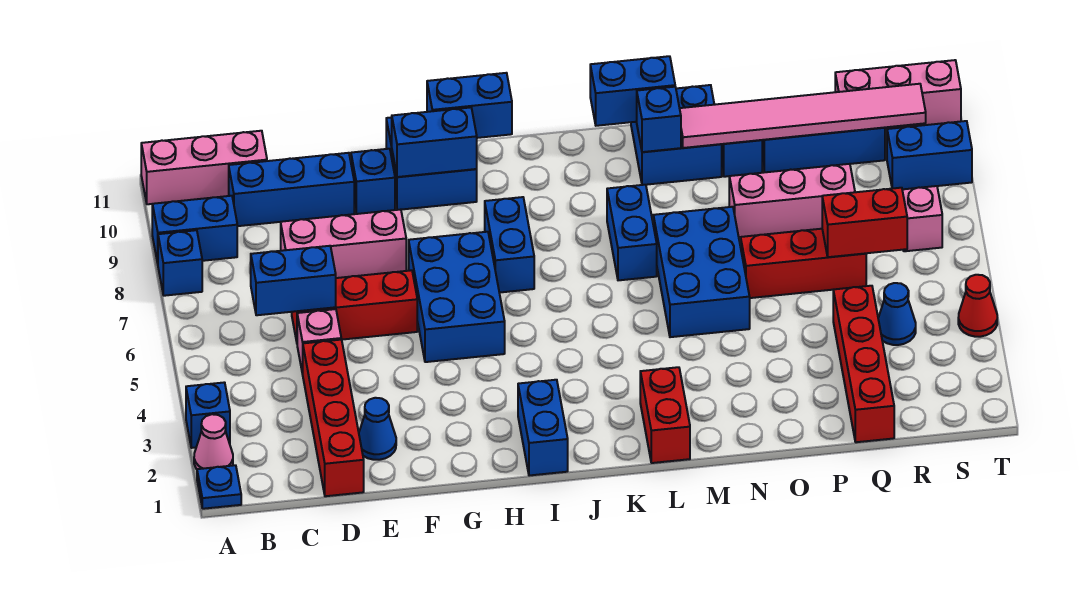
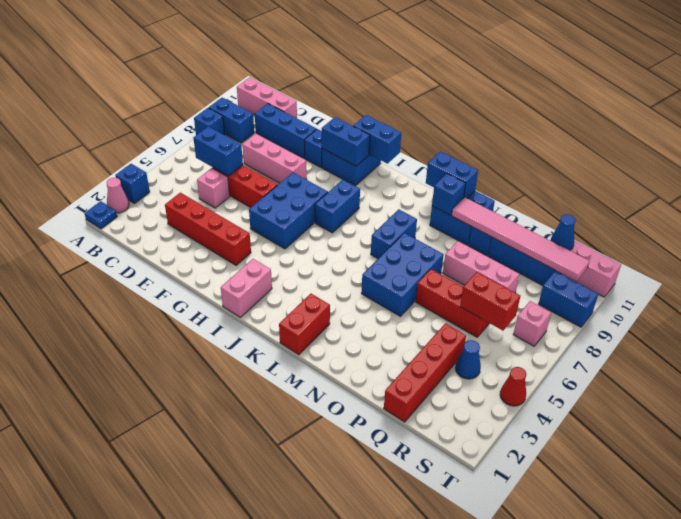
red brick D1:D4 level 1 -> red brick D3:G3 level 1
blue cone E2 level 1 -> blue cone R11 level 2
blue brick I1:I2 level 1 -> pink brick I1:I2 level 1

